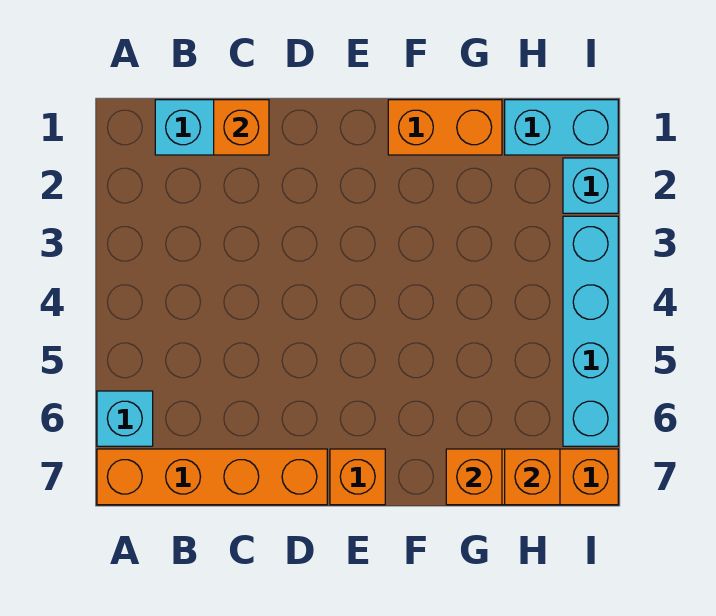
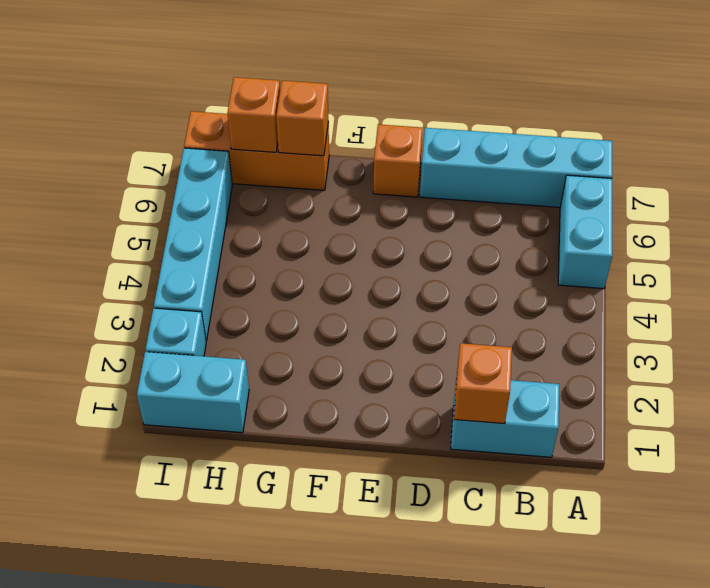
cyan brick A6 level 1 -> cyan brick A5:A6 level 1
orange brick A7:D7 level 1 -> cyan brick A7:D7 level 1
orange brick F1:G1 level 1 -> none

